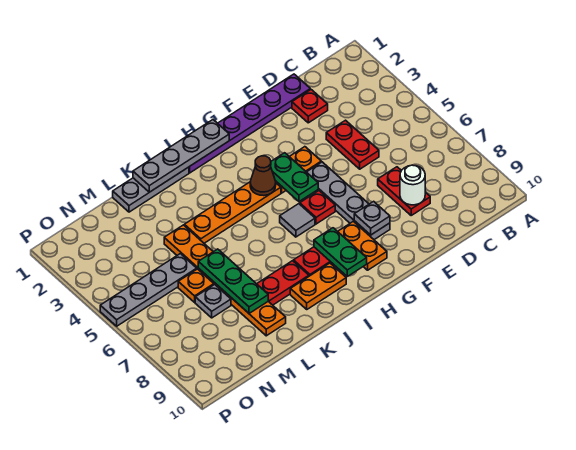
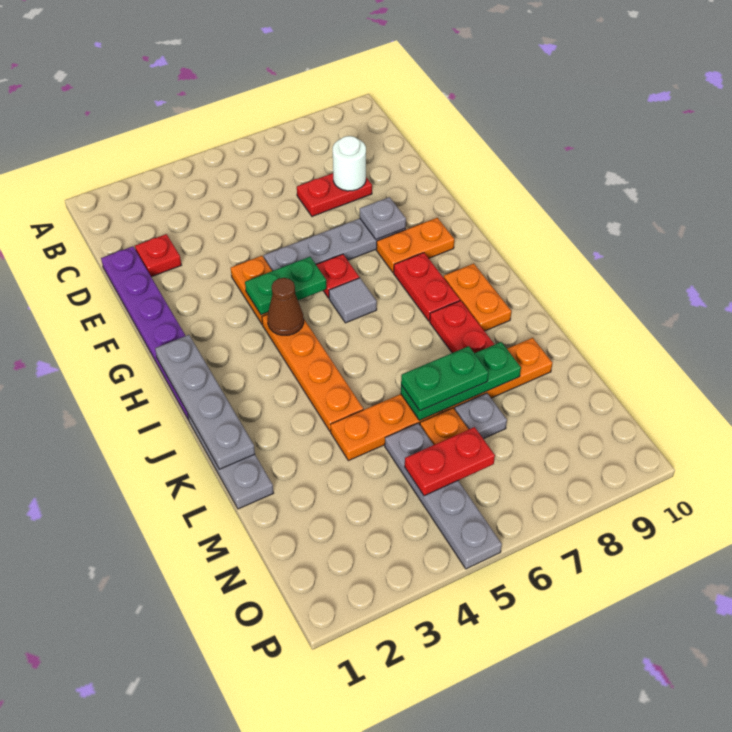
red plate D4:D5 level 1 -> red plate N5:N6 level 2
green plate H8:H9 level 2 -> green plate L6:L7 level 3

